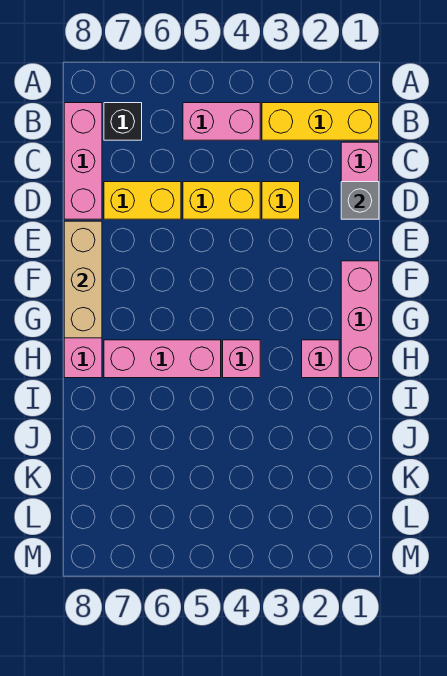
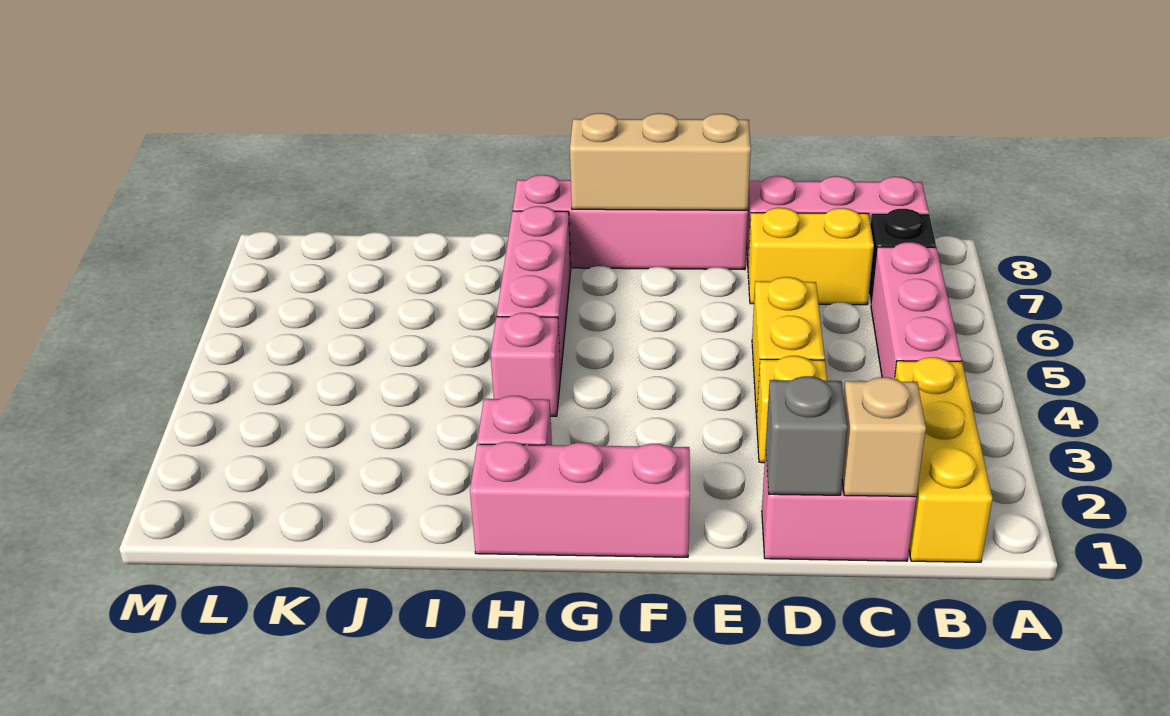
pink brick B4:B5 level 1 -> pink brick B4:B6 level 1
none -> tan brick C1 level 2
yellow brick D6:D7 level 1 -> yellow brick C7:D7 level 1

